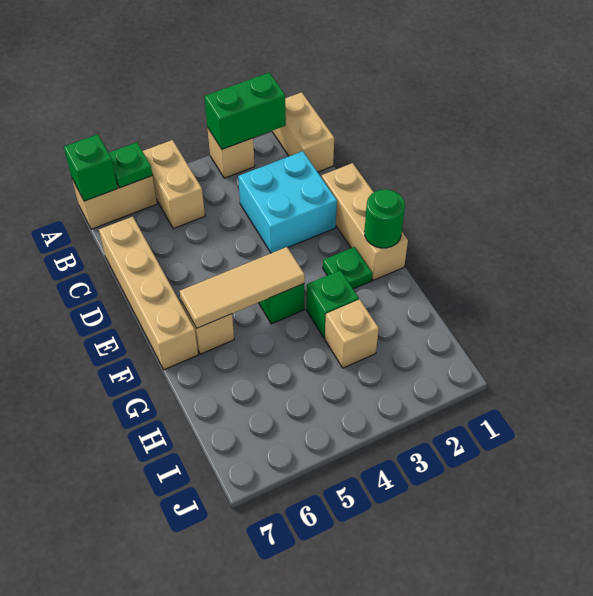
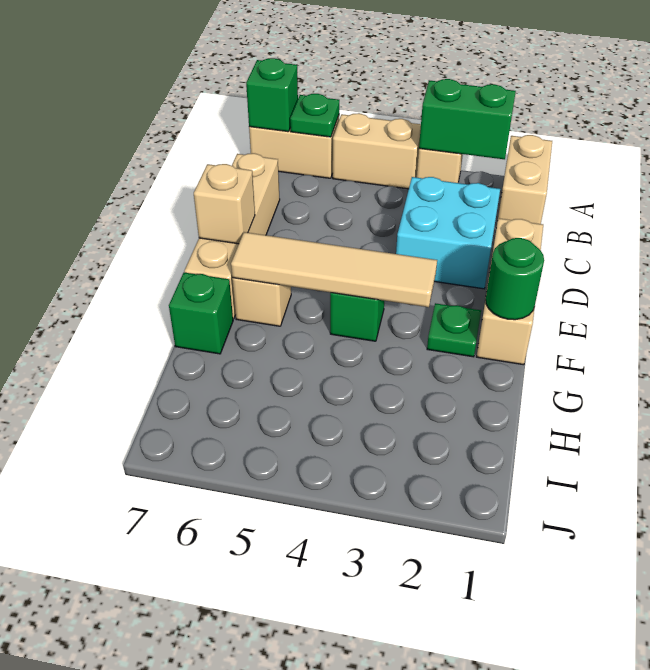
tan brick A5:B5 level 1 -> tan brick A4:A5 level 1
tan tile F4:F6 level 2 -> tan tile F3:F6 level 2
green brick G3 level 1 -> green brick G7 level 1
tan brick H3 level 1 -> tan brick E7 level 2

